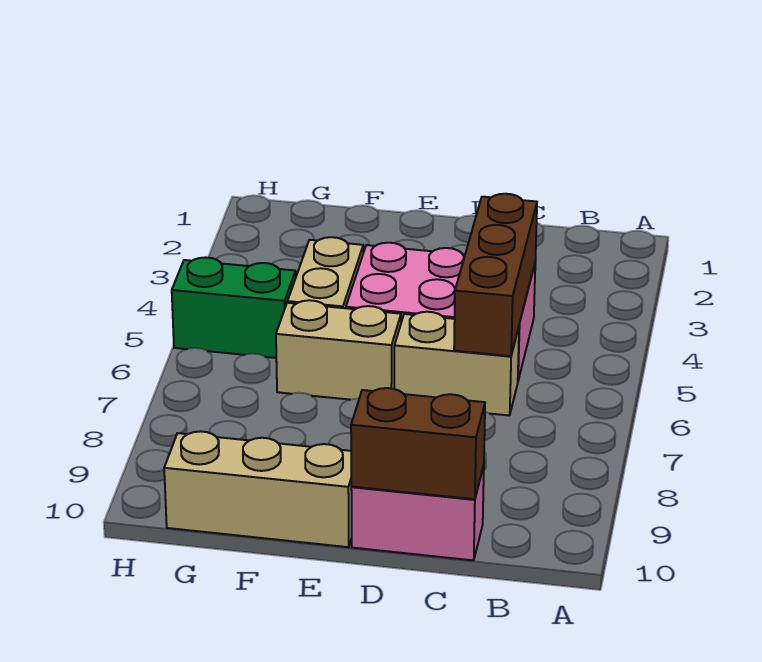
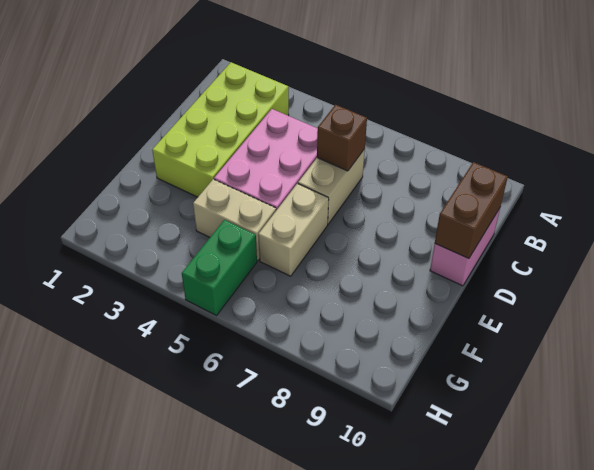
none -> lime brick B2:E3 level 1
brown brick C4:C6 level 2 -> brown brick C6 level 2
tan brick E10:G10 level 1 -> none

